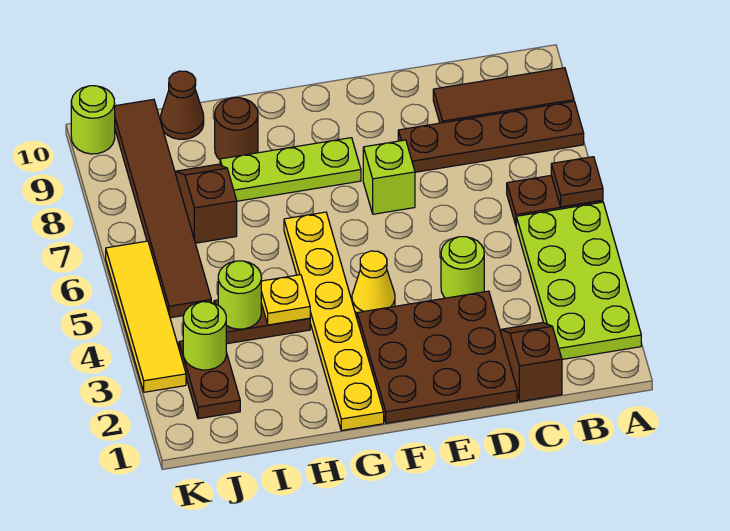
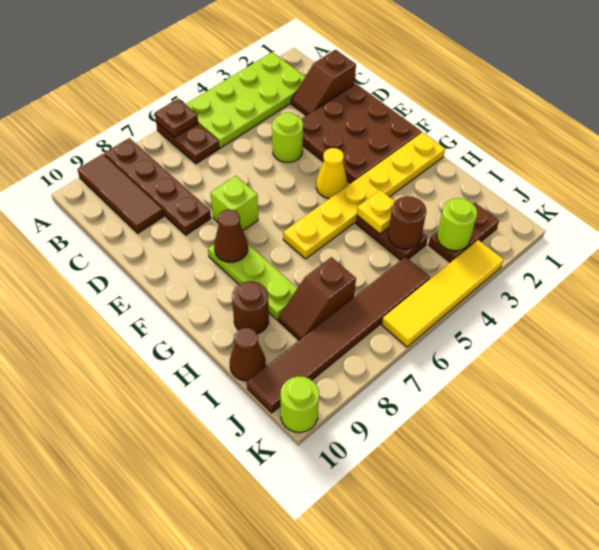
none -> brown cone F8 level 2
lime round brick I4 level 2 -> brown round brick I4 level 2

